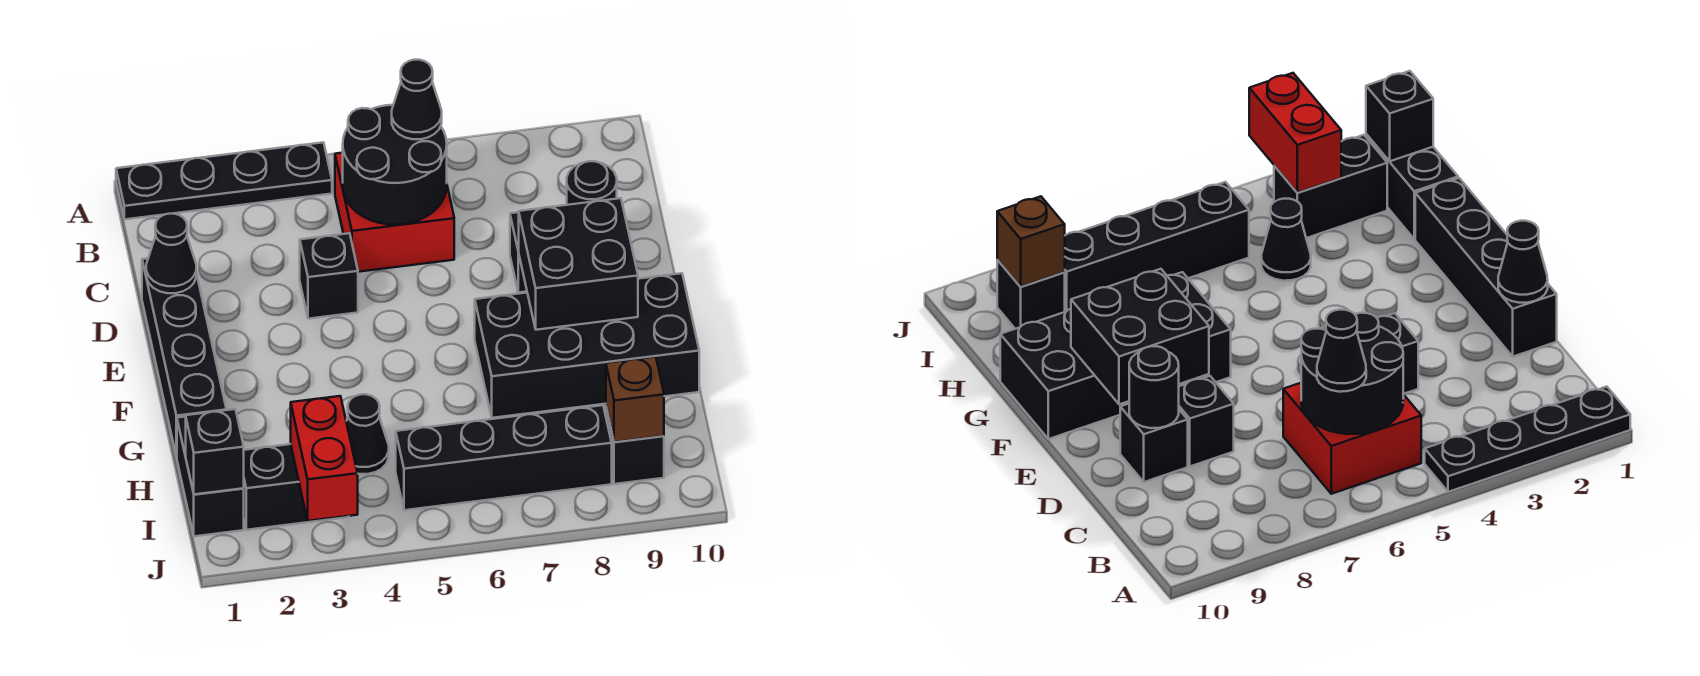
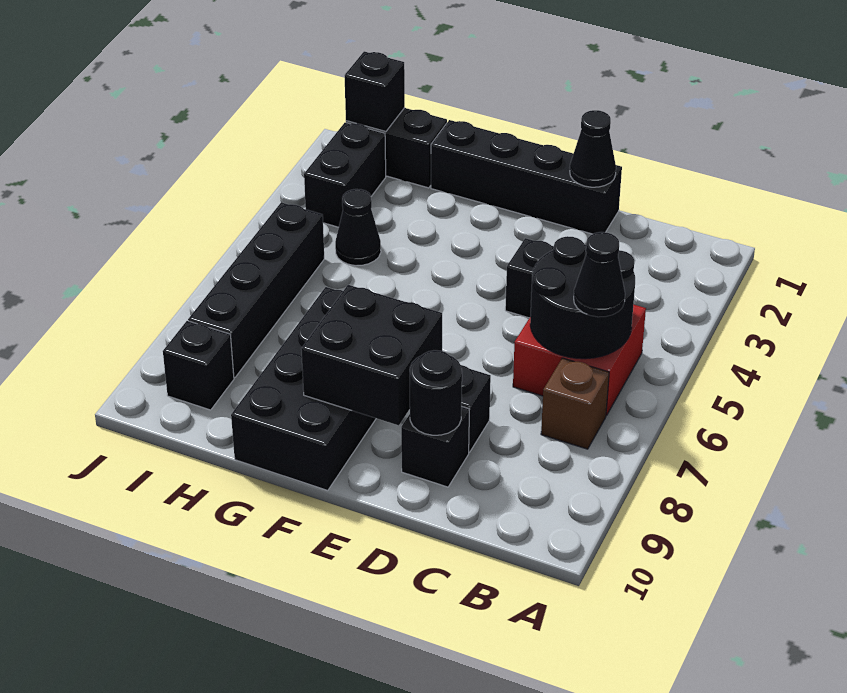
black plate A1:A4 level 1 -> none
red brick I3:J3 level 2 -> none
brown brick I9 level 2 -> brown brick B7 level 1

